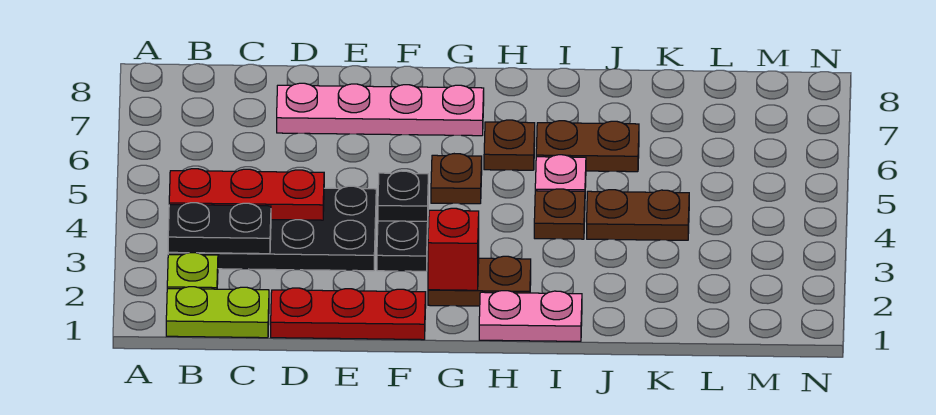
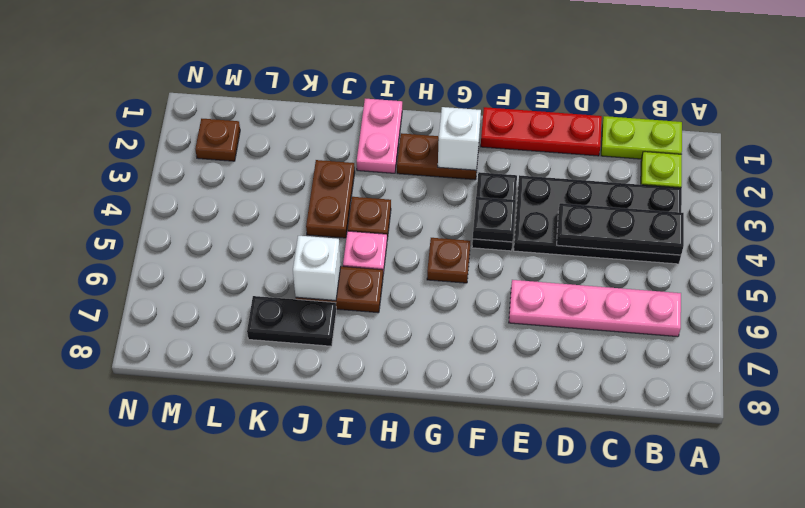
black plate B3:C3 level 2 -> black plate J7:K7 level 1
red plate B4:D4 level 2 -> black plate B4:D4 level 2
pink plate D7:G7 level 1 -> pink plate B6:E6 level 1
red brick G2 level 2 -> white brick G2 level 2
pink plate H1:I1 level 1 -> pink plate I1:I2 level 1
brown plate H6 level 1 -> brown plate M2 level 1
brown plate J4:K4 level 1 -> brown plate J3:J4 level 1
none -> white brick J6 level 2

